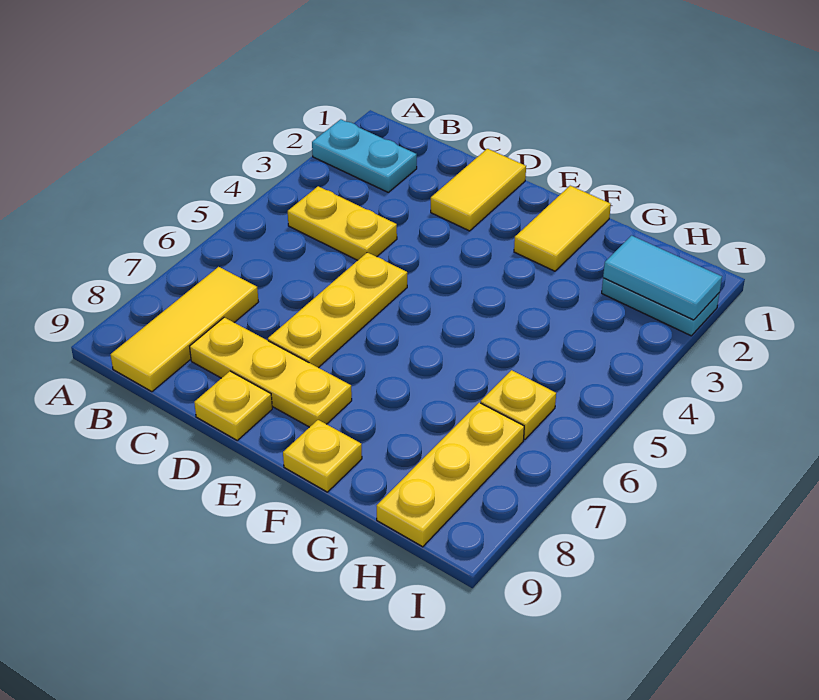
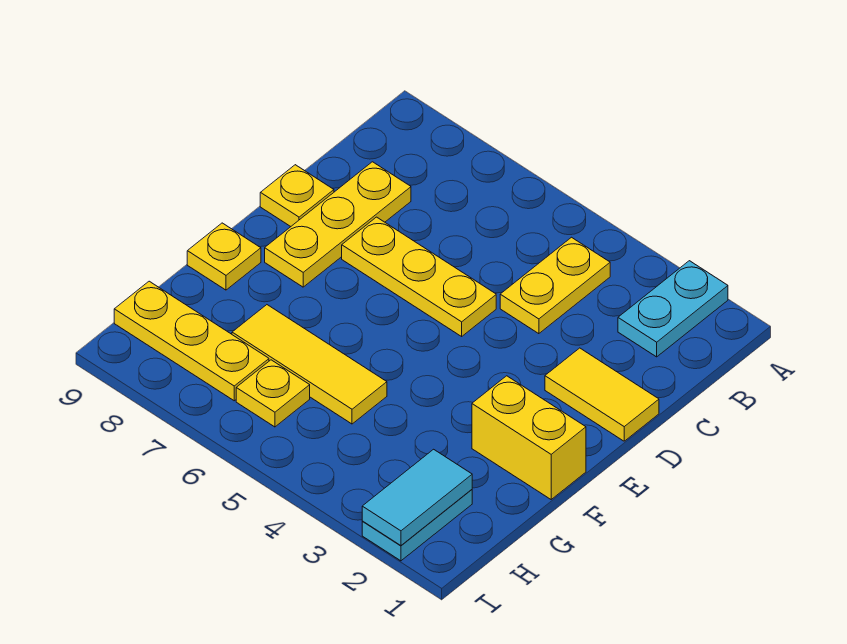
yellow tile B7:B9 level 1 -> yellow tile G5:G7 level 1
yellow tile F1:F2 level 1 -> yellow brick F1:F2 level 1

